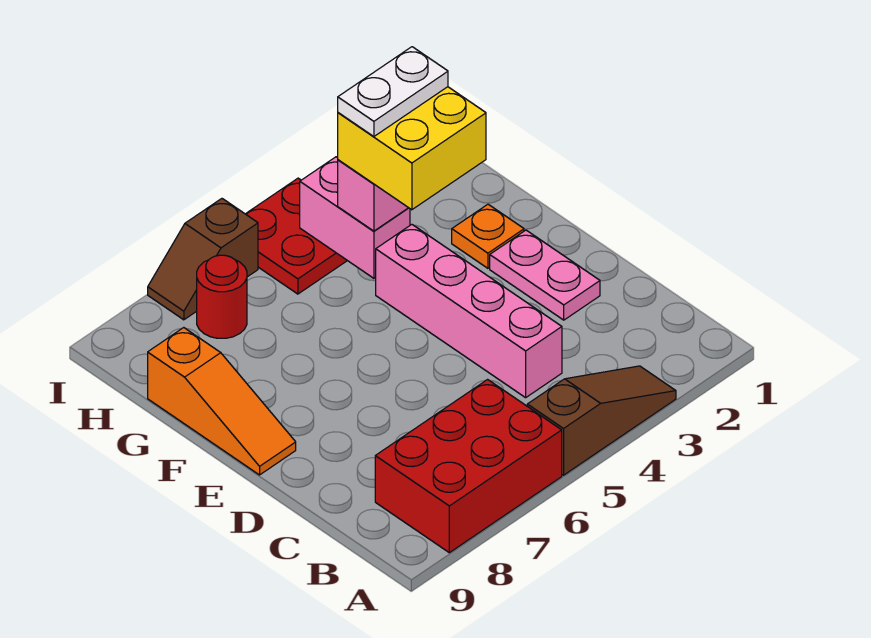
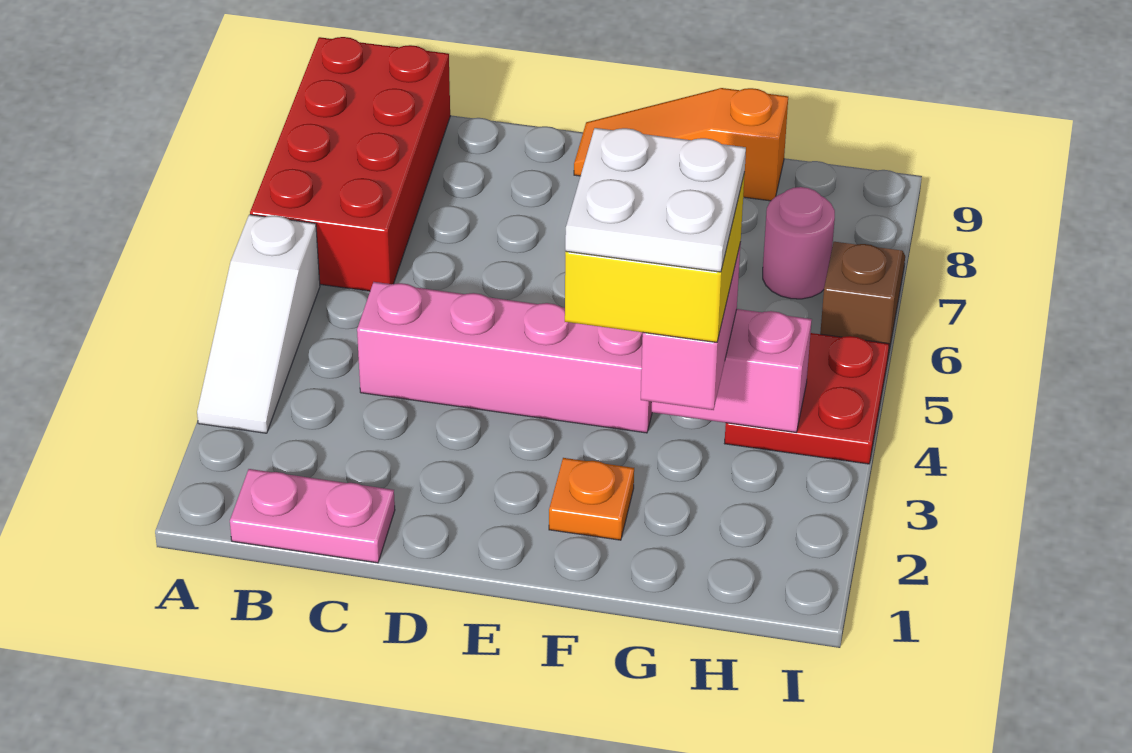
brown slope A3:A5 level 1 top 5 -> white slope A3:A5 level 1 top 5
red brick A6:B8 level 1 -> red brick A6:B9 level 1
pink plate D2:E2 level 1 -> pink plate B1:C1 level 1
white plate G3:G4 level 5 -> white plate F3:G4 level 5
red round brick H7 level 1 -> pink round brick H7 level 1

